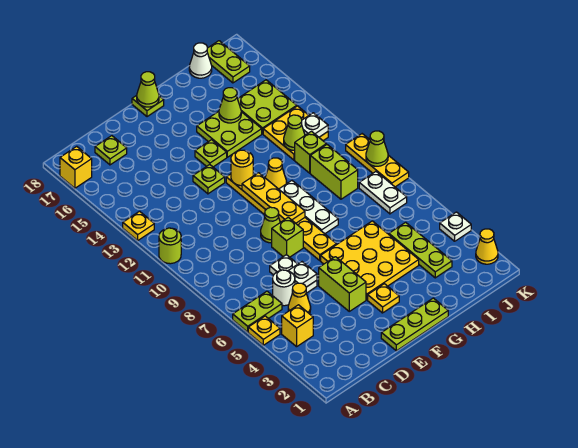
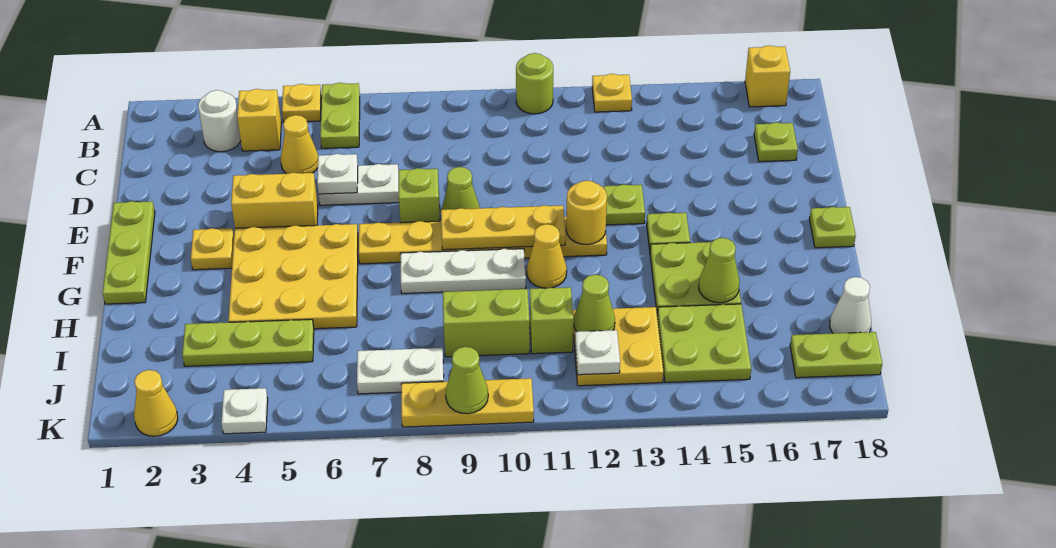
white round brick C6 level 1 -> white round brick B3 level 1
lime brick E4:E5 level 1 -> yellow brick E4:E5 level 1
lime cone F18 level 2 -> none

